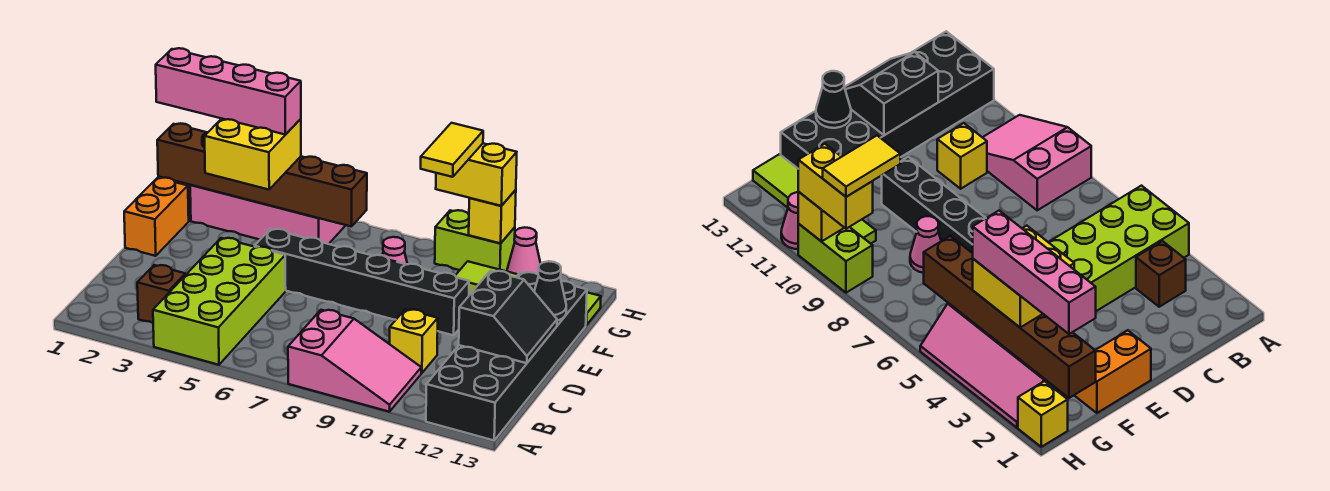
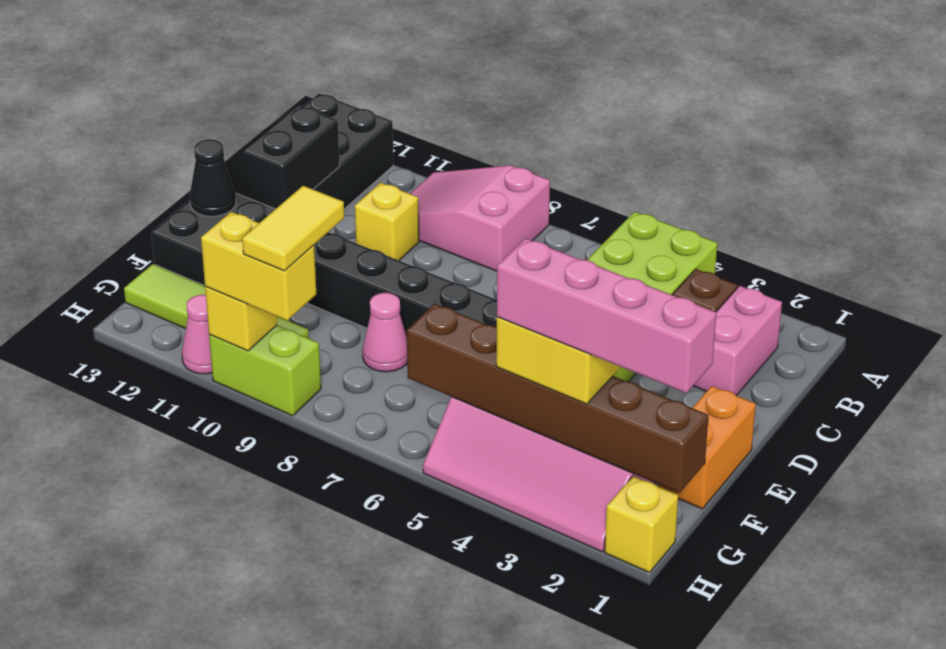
none -> pink brick B2:C2 level 1

